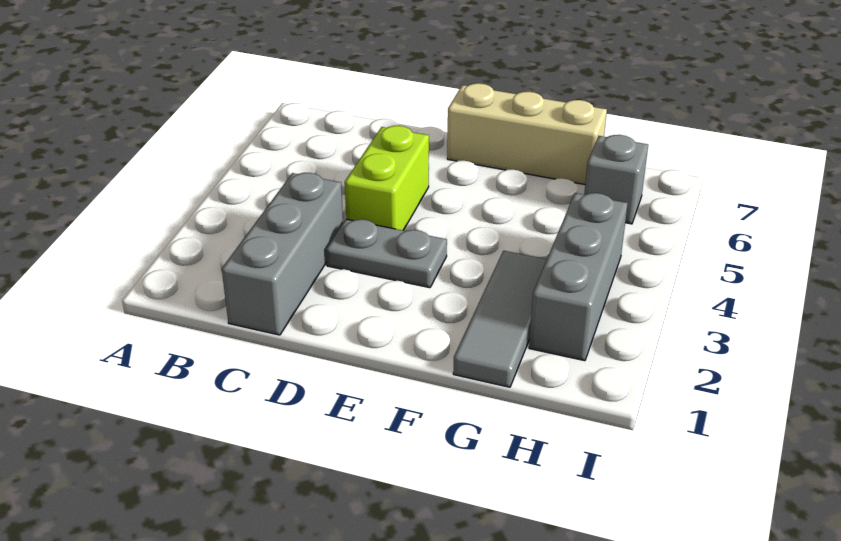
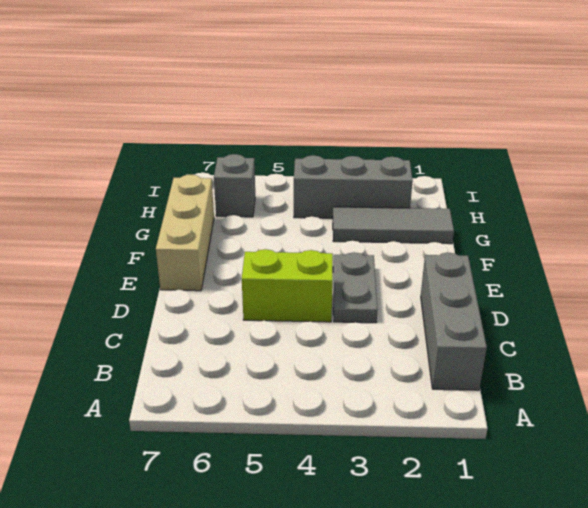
grey brick C1:C3 level 1 -> grey brick B1:D1 level 1

